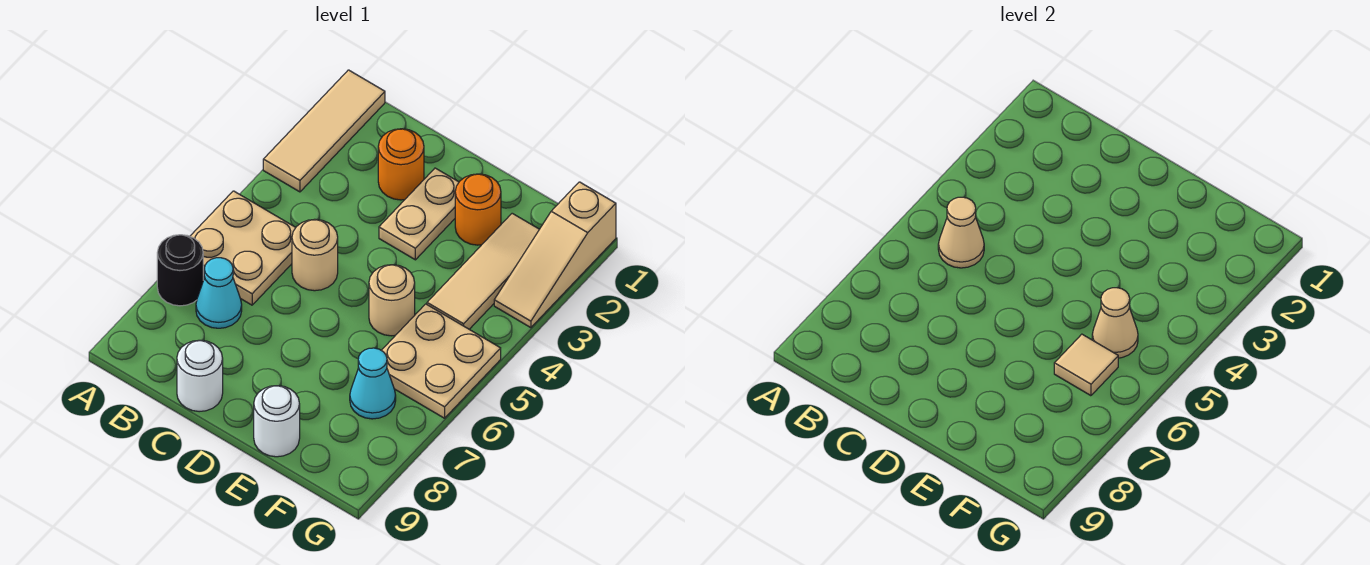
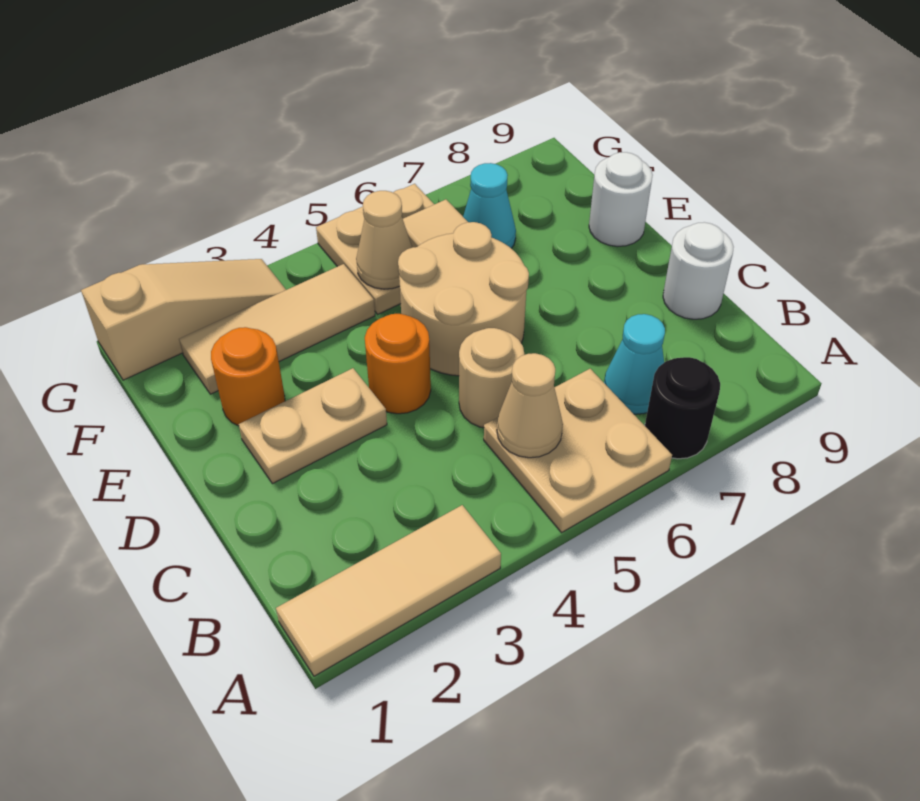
orange round brick C2 level 1 -> orange round brick D4 level 1
tan round brick E5 level 1 -> tan round brick D5:E6 level 1

